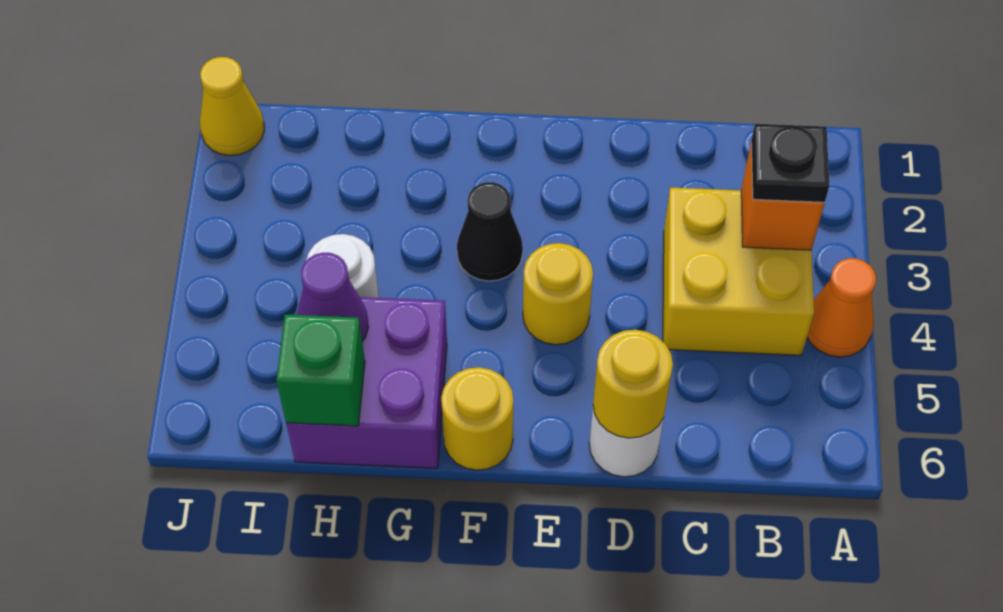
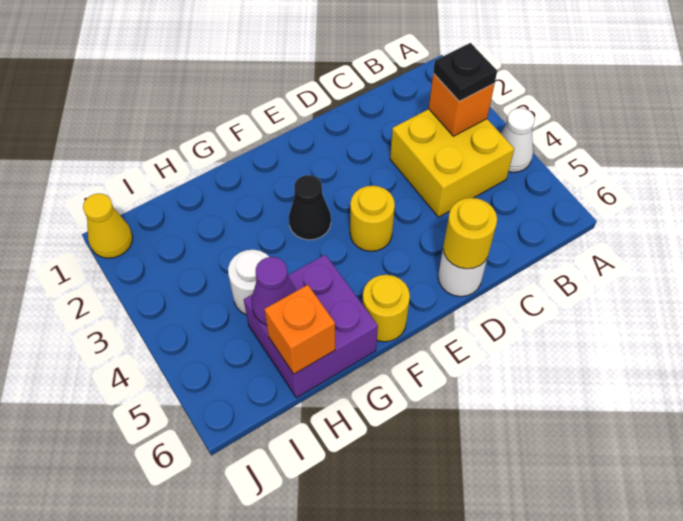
orange cone A4 level 1 -> white cone A4 level 1
green brick H6 level 2 -> orange brick H6 level 2

